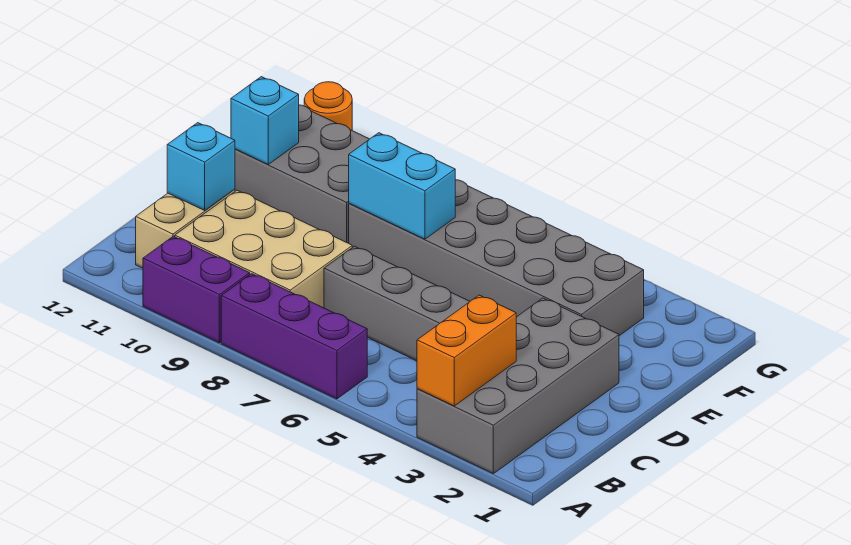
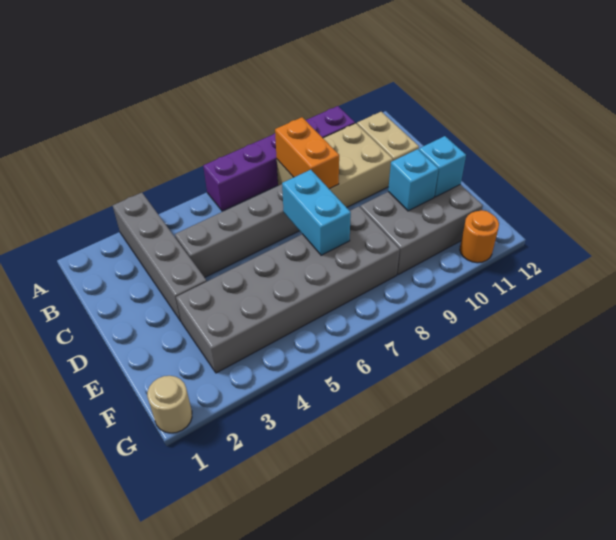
grey brick A2:D3 level 1 -> grey brick A3:D3 level 1
orange brick A3:B3 level 2 -> orange brick B8:C8 level 2
cyan brick C11 level 2 -> cyan brick E10 level 2
cyan brick E7:E8 level 2 -> cyan brick D7:E7 level 2
none -> tan round brick G1 level 1

